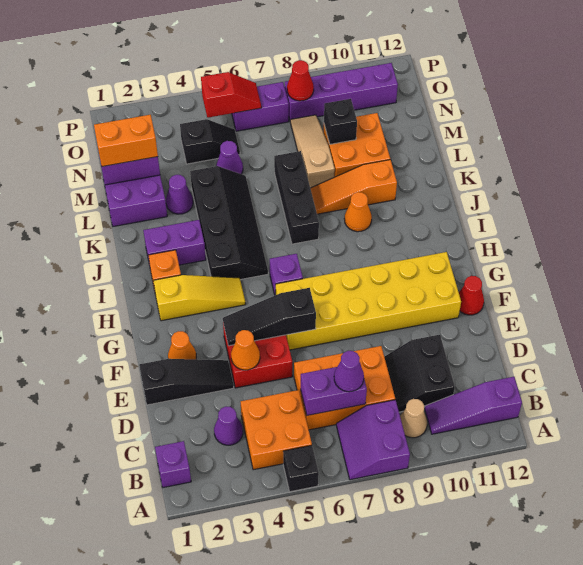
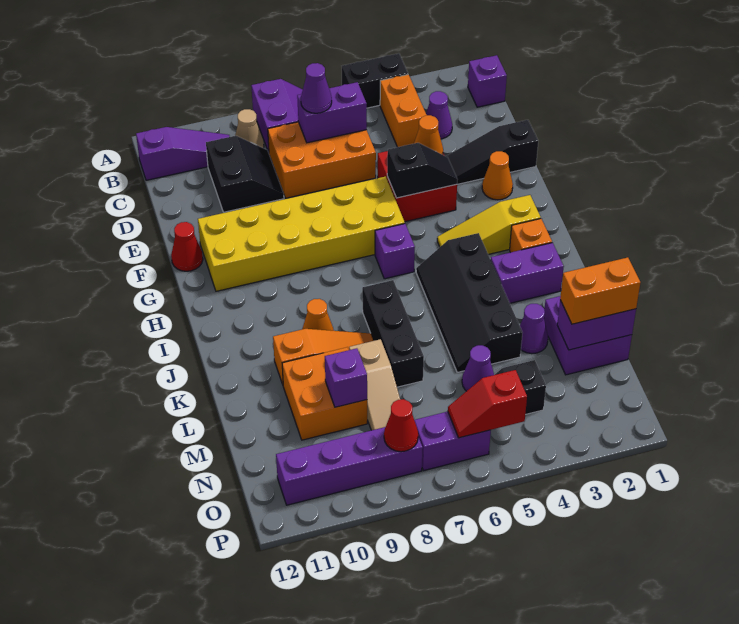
black brick A5 level 1 -> black brick A4:A5 level 1
orange brick B4:C5 level 1 -> orange brick B4:C4 level 1
black slope F4:F6 level 2 top 6 -> black slope F4:F5 level 2 top 5
black brick M9 level 2 -> purple brick M9 level 2

